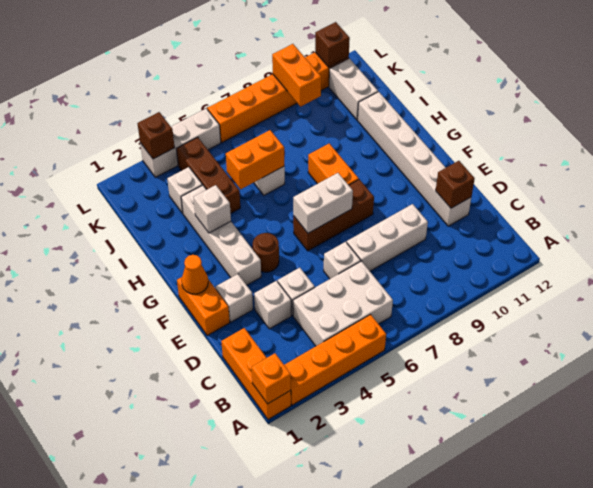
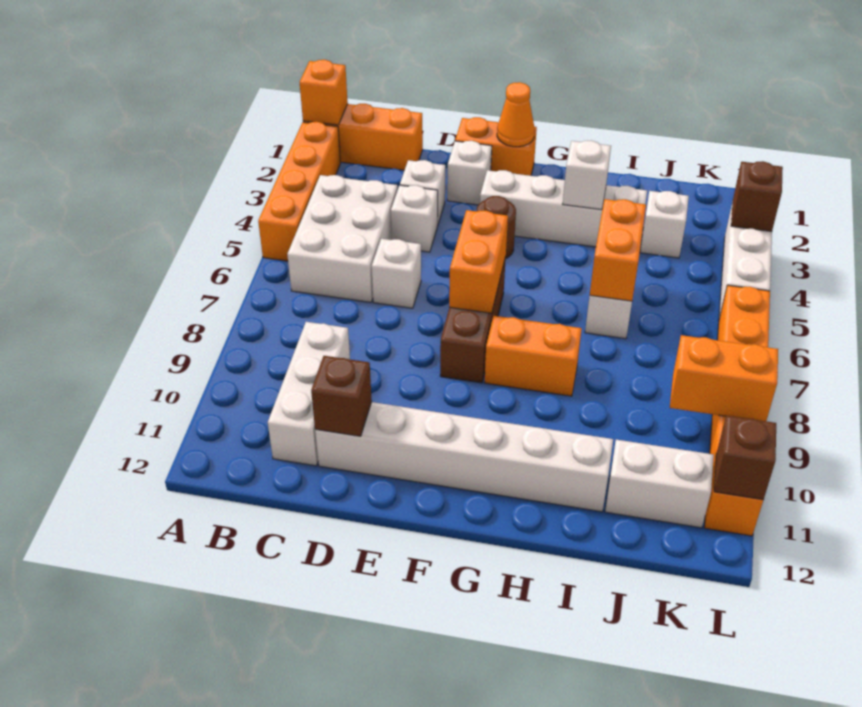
white brick D7:D9 level 1 -> white brick C9:C11 level 1
white brick F6:F7 level 2 -> orange brick F6:F7 level 2
brown brick I4:K4 level 1 -> none

